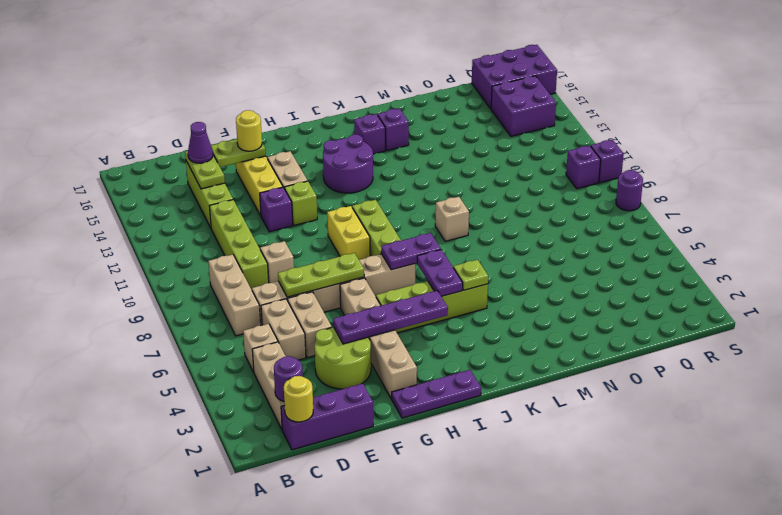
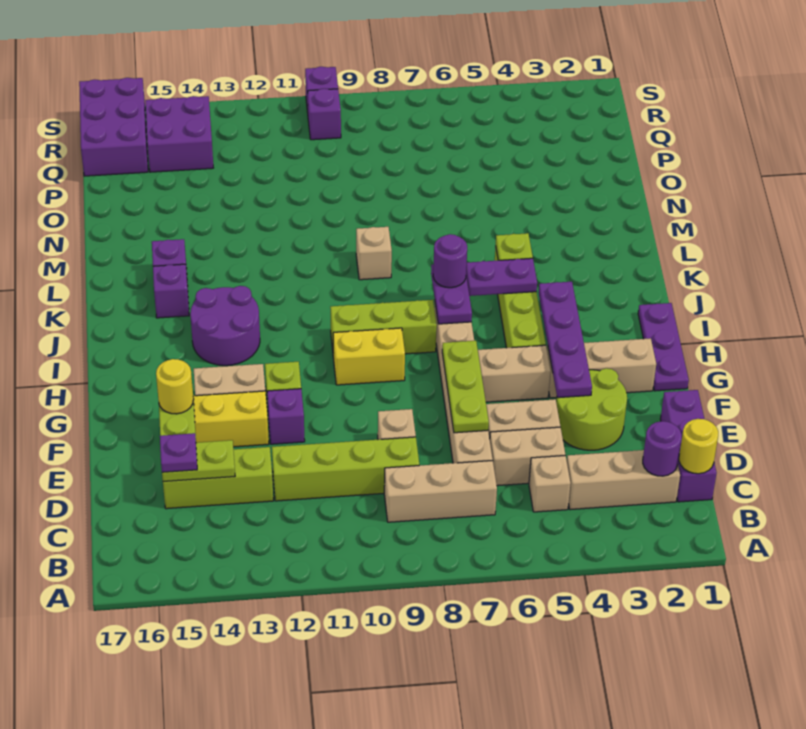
purple cone D15 level 3 -> purple plate D15 level 3
purple round brick S8 level 1 -> purple round brick J7 level 3

